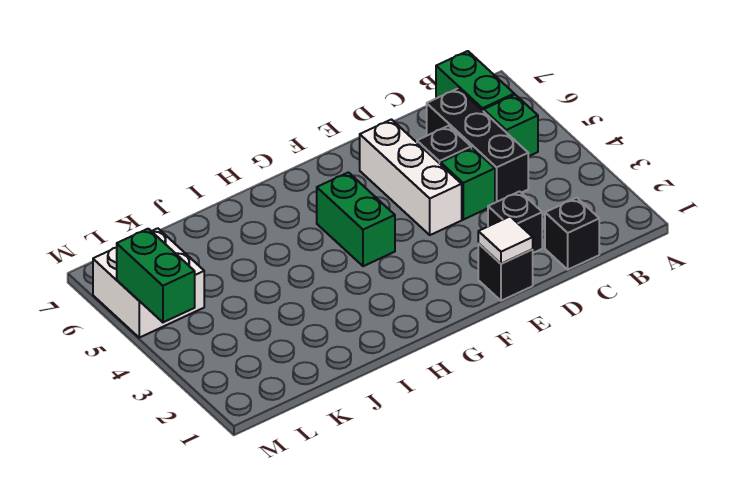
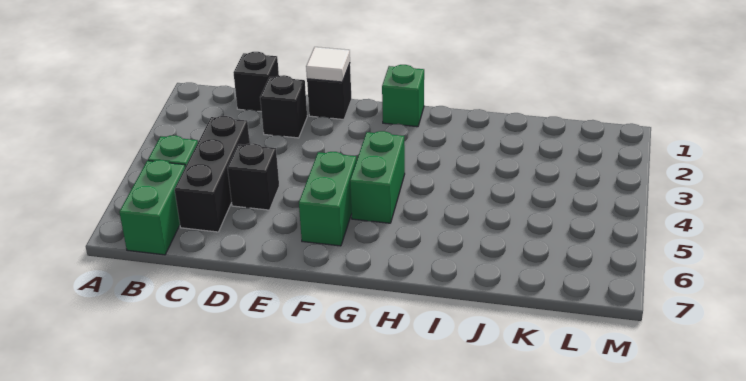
green brick D4 level 1 -> green brick G1 level 1
white brick E4:E6 level 1 -> none
white brick L5:M6 level 1 -> none
green brick M4:M5 level 2 -> green brick F5:F6 level 1

